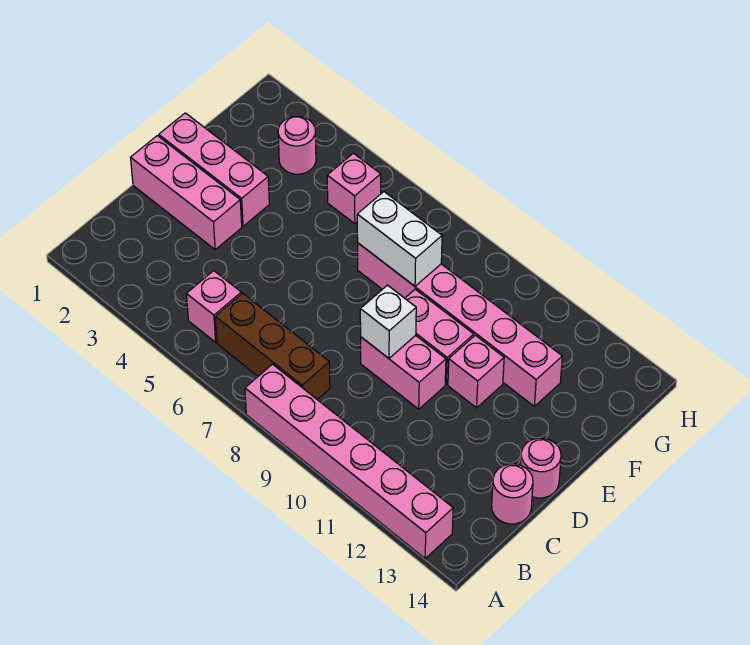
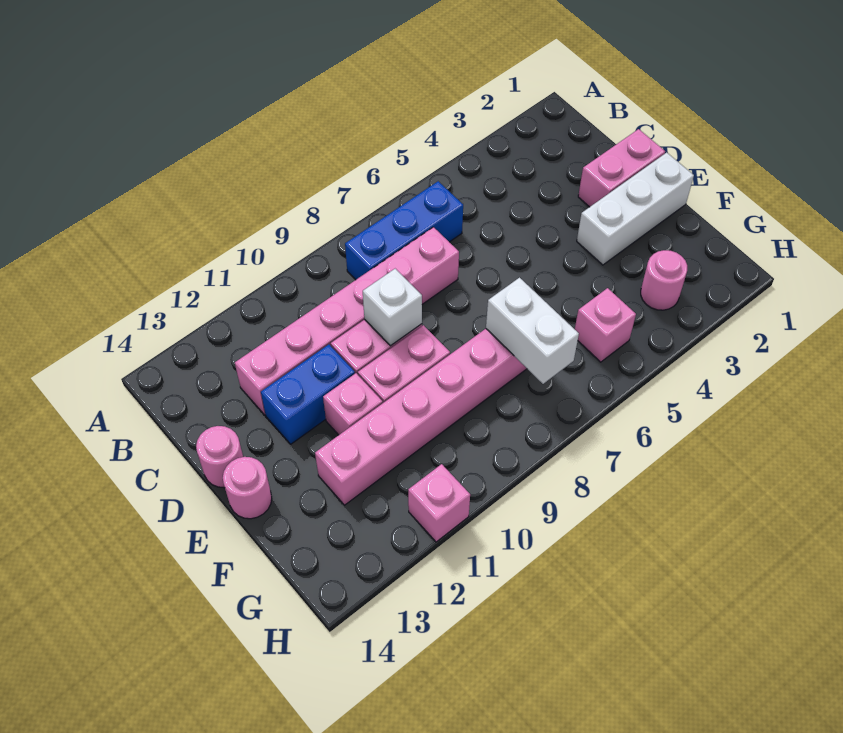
pink brick A8:A13 level 1 -> pink brick C7:C12 level 1
pink brick B5 level 1 -> pink brick H11 level 1
brown brick B6:B8 level 1 -> blue brick B6:B8 level 1
pink round brick C14 level 1 -> pink round brick E14 level 1
pink brick D1:D3 level 1 -> pink brick D1:D2 level 1
none -> blue brick D11:D12 level 1
pink brick E1:E3 level 1 -> white brick E1:E3 level 1
white brick F7:F8 level 2 -> white brick F7:G7 level 2

